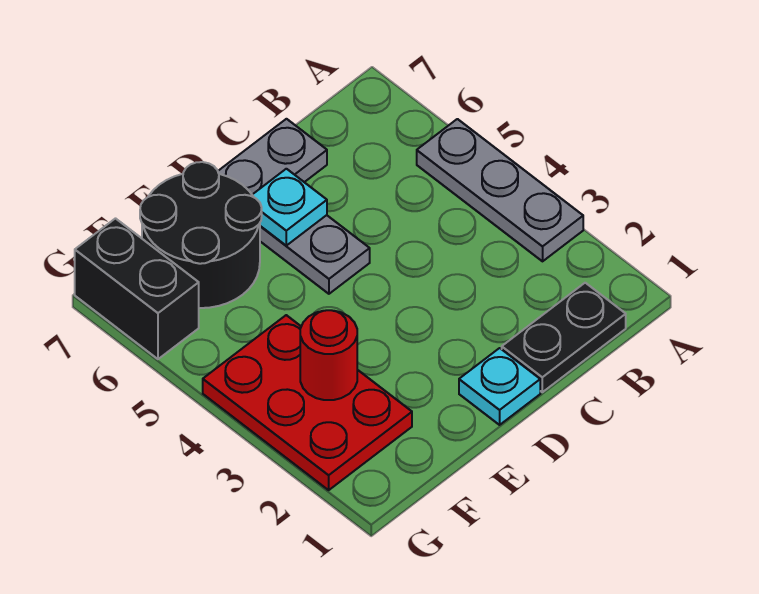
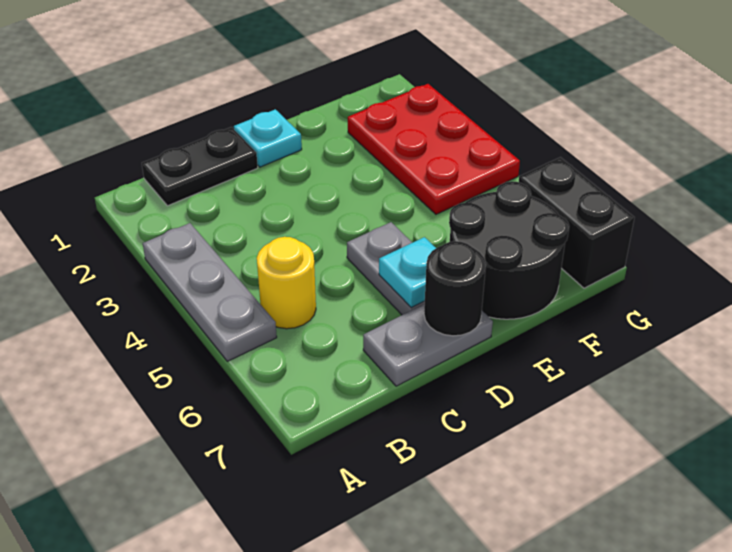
none -> yellow round brick B5 level 1
none -> black round brick D7 level 2
red round brick F3 level 2 -> none

